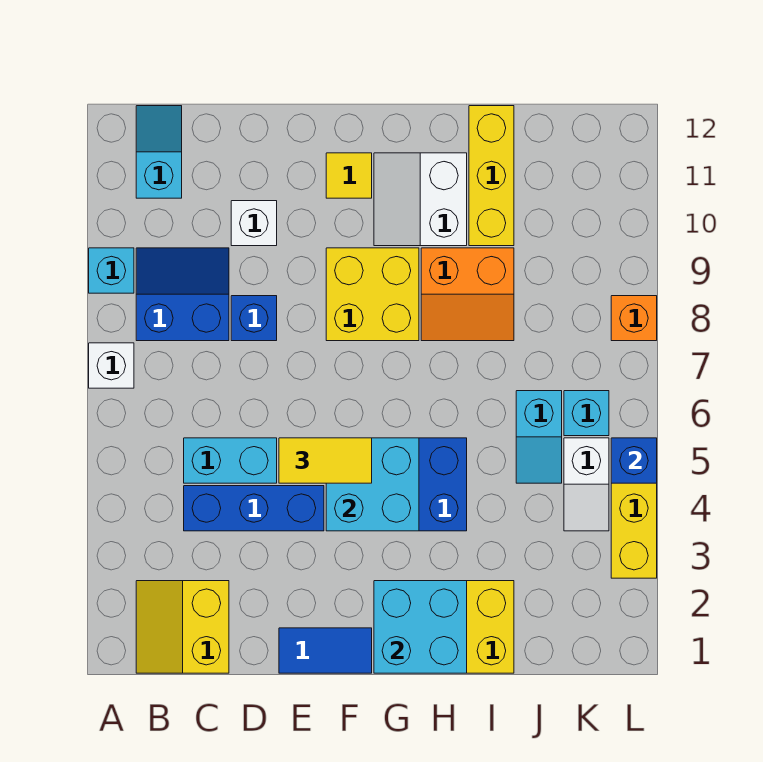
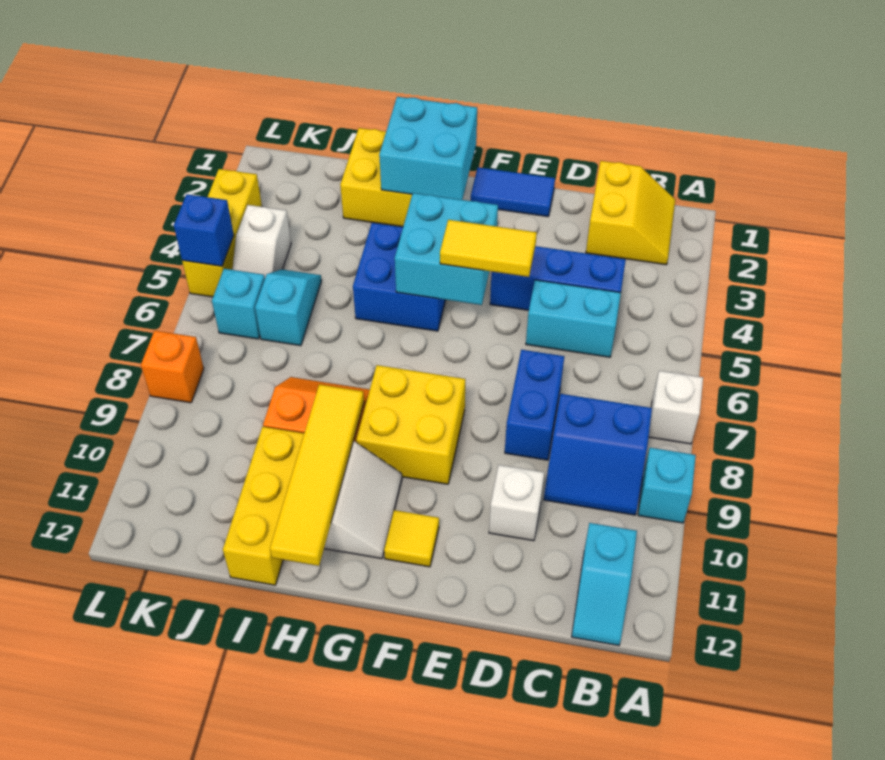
blue brick D8 level 1 -> blue brick D7:D8 level 1
none -> yellow tile H9:H12 level 2
white slope K4:K5 level 1 top 5 -> white slope K4:K5 level 1 top 4

